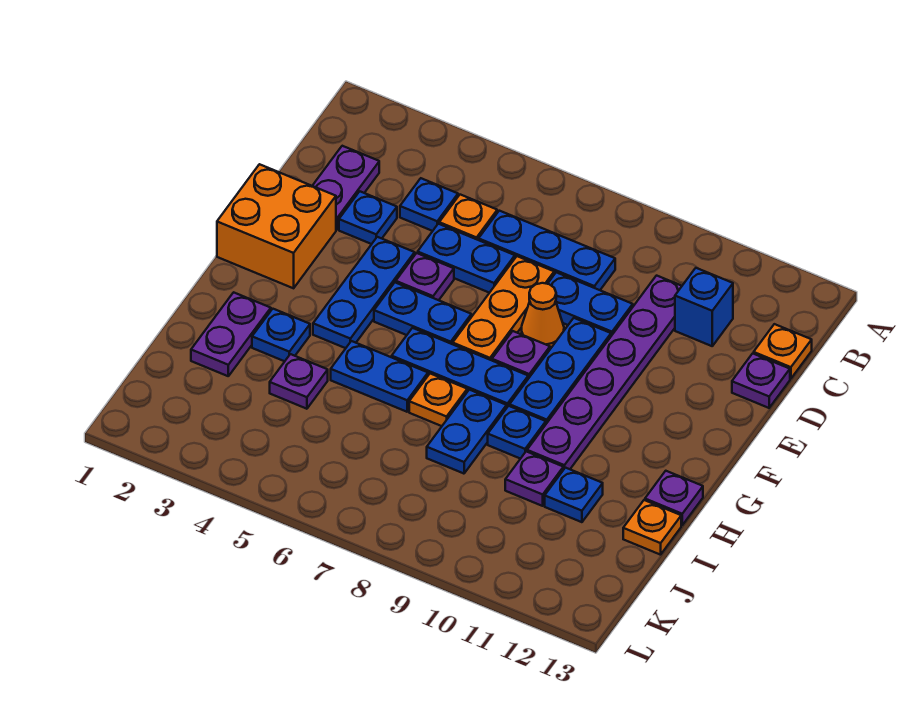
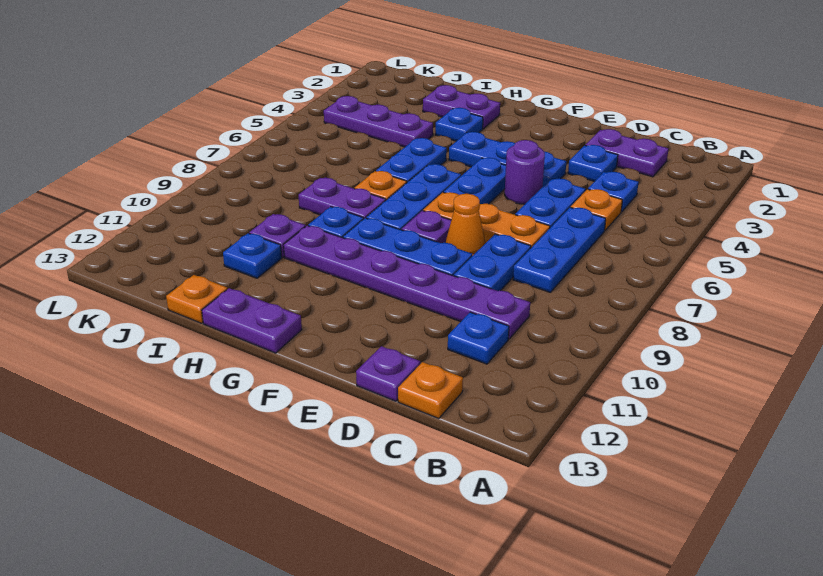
blue brick C11 level 1 -> blue plate C11 level 1
orange brick E1:F2 level 1 -> none
purple plate E5 level 1 -> purple round brick E5 level 1
blue plate H8:I8 level 1 -> purple plate H8:I8 level 1
purple plate H13 level 1 -> purple plate G13:H13 level 1
purple plate I4 level 1 -> purple plate I4:K4 level 1

